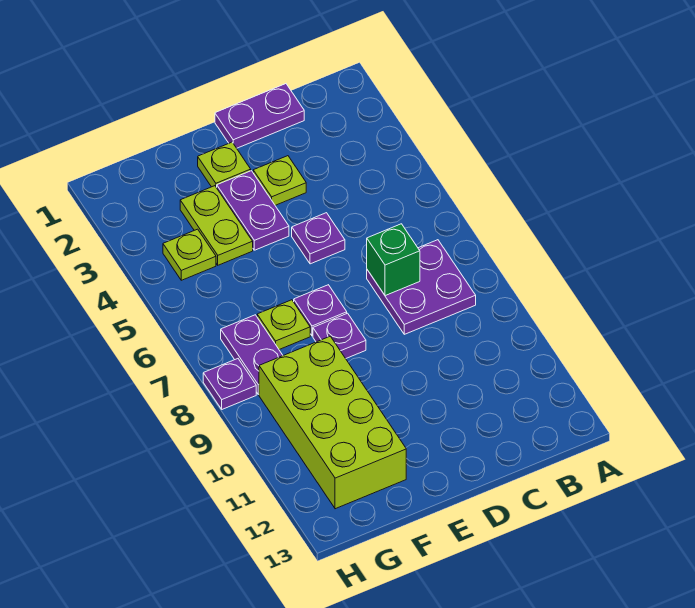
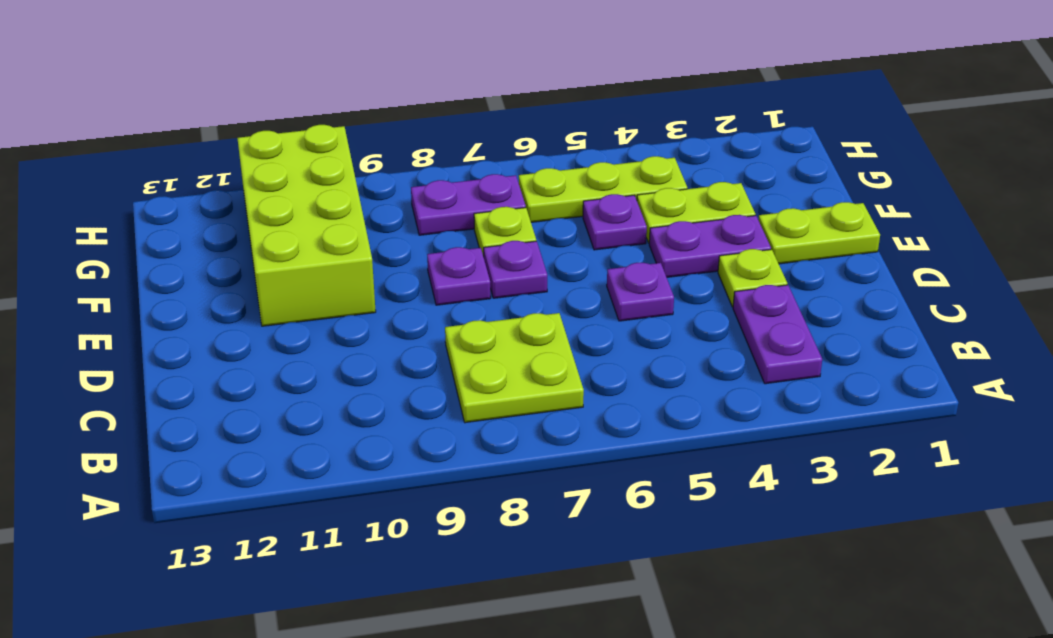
purple plate B7:C8 level 1 -> lime plate B7:C8 level 1
purple plate C1:D1 level 1 -> purple plate B3:C3 level 1
green brick C7 level 2 -> none
lime plate E2 level 1 -> lime plate E1:E2 level 1
lime brick F9:G12 level 1 -> lime brick E10:H11 level 1
lime plate G4 level 1 -> lime plate G4:G6 level 1
purple plate H8 level 1 -> purple plate F5 level 1

